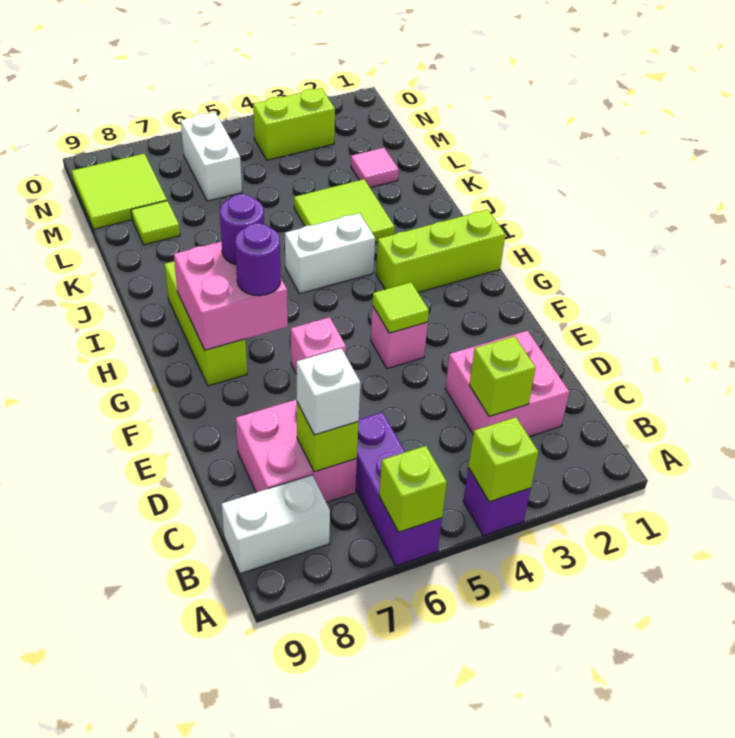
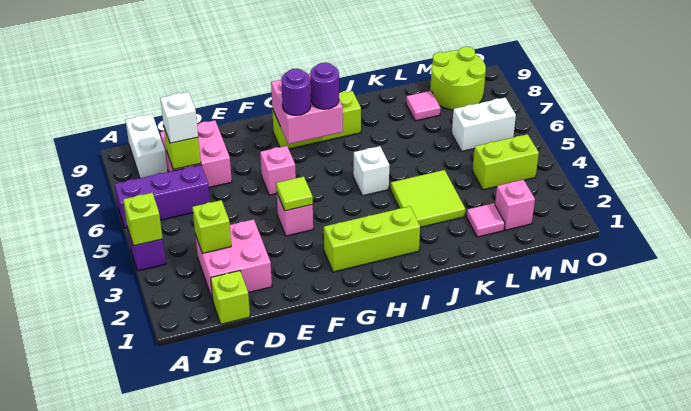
lime brick A6 level 2 -> lime brick C1 level 1
lime brick H1:H3 level 1 -> lime brick G2:I2 level 1
white brick I4:I5 level 1 -> white brick I5 level 1
lime tile L8 level 1 -> pink tile L8 level 1
none -> pink brick M2 level 1
lime tile M8:N9 level 1 -> lime round brick M8:N9 level 1
lime brick N3:N4 level 1 -> lime brick M4:N4 level 1

